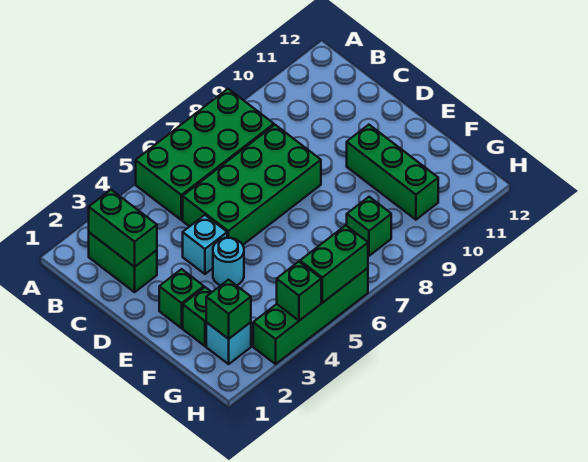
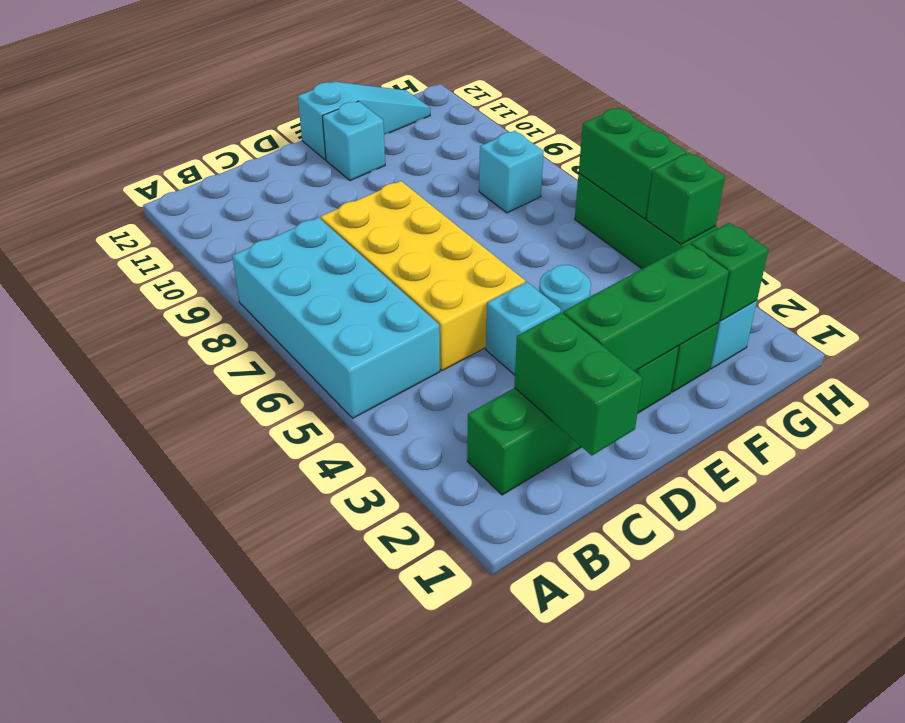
green brick A5:B8 level 1 -> cyan brick A5:B8 level 1
green brick B2:C2 level 2 -> green brick C1:C2 level 2
green brick C5:D8 level 1 -> yellow brick C5:D8 level 1
green brick E10:G10 level 1 -> green brick D2:F2 level 2
none -> cyan brick E11 level 1
none -> cyan slope E12:G12 level 1 top E
green brick G8 level 1 -> cyan brick G8 level 1

